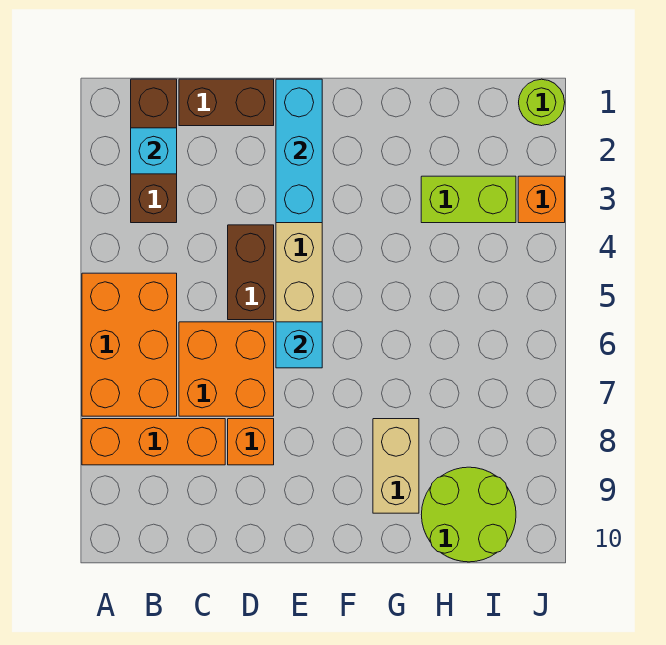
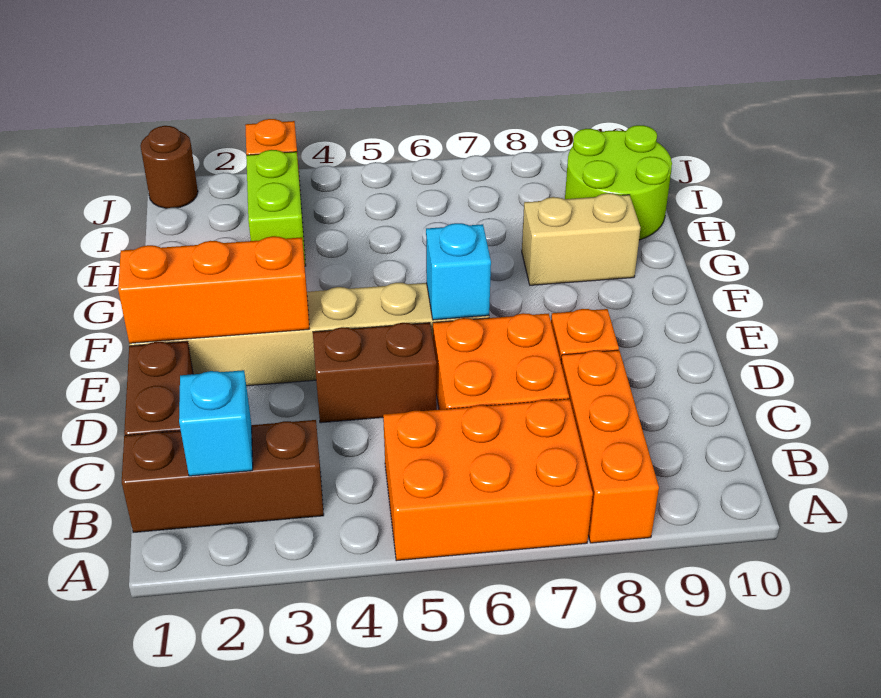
cyan brick E1:E3 level 2 -> orange brick E1:E3 level 2
lime round brick J1 level 1 -> brown round brick J1 level 1

